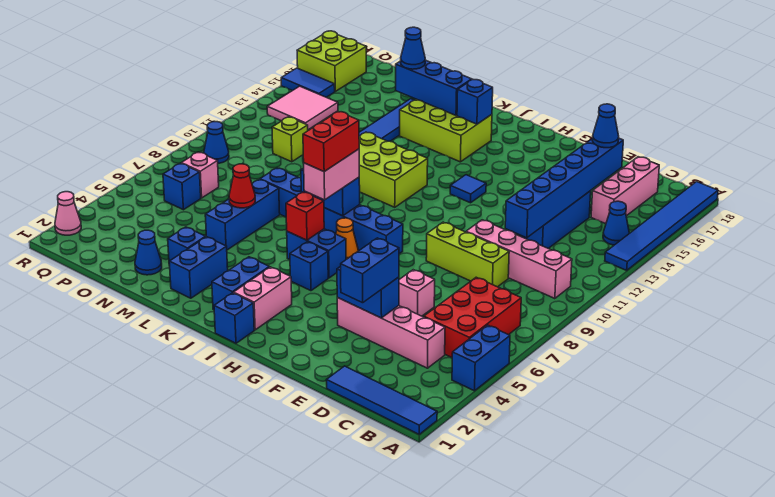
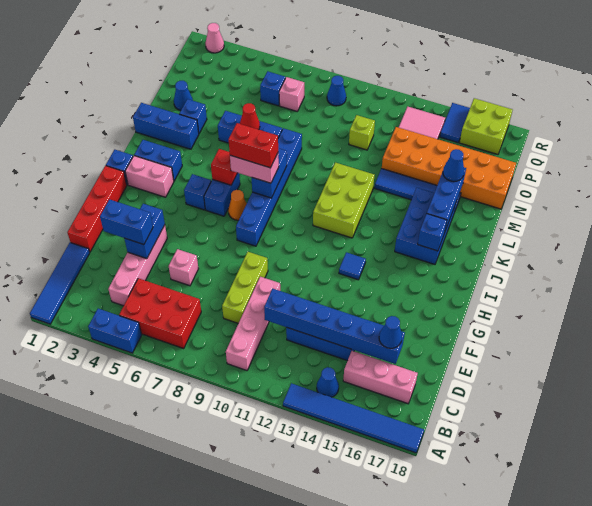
none -> red brick E1:H1 level 1
lime brick J15:L16 level 1 -> blue brick J15:L16 level 1
blue brick L2:L3 level 1 -> blue brick L1:L3 level 1
none -> orange brick N13:O18 level 1

